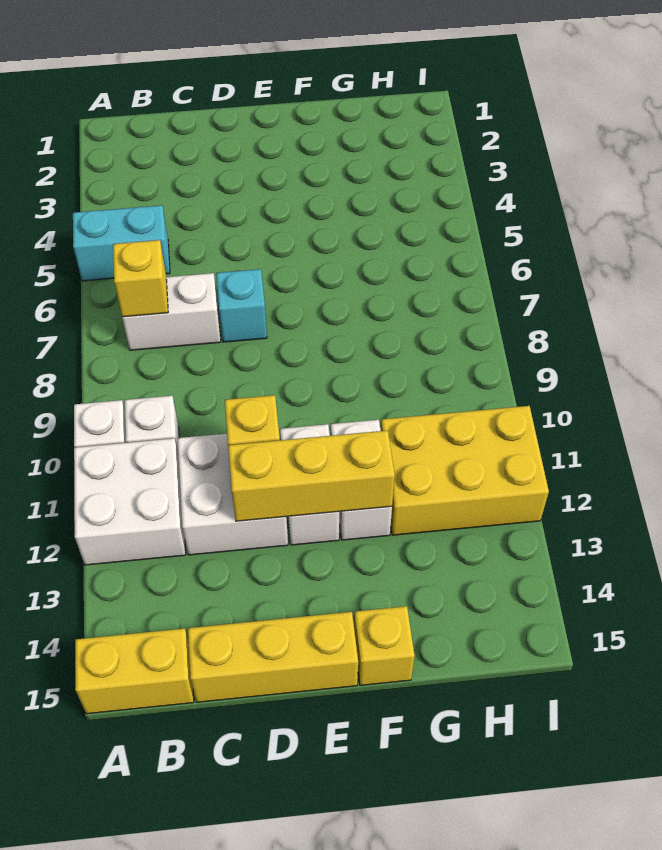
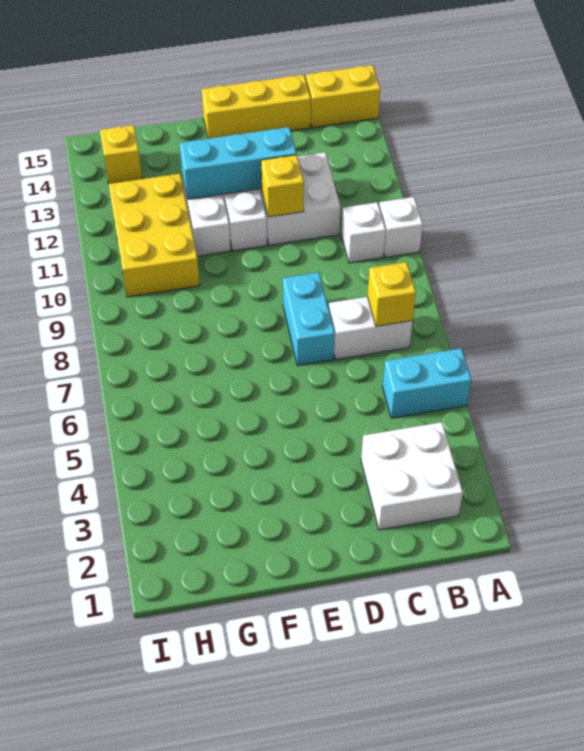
white brick A11:B12 level 1 -> white brick B2:C3 level 1
cyan brick D7 level 1 -> cyan brick D7:D8 level 1
yellow brick D12:F12 level 2 -> cyan brick D12:F12 level 2
yellow brick F15 level 1 -> yellow brick H14 level 1
yellow brick G11:I12 level 1 -> yellow brick G10:H12 level 1

